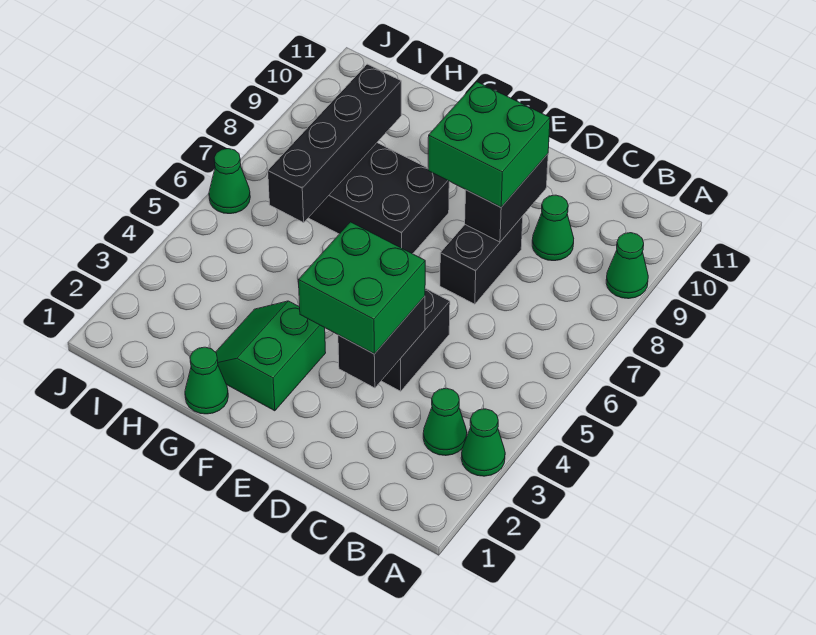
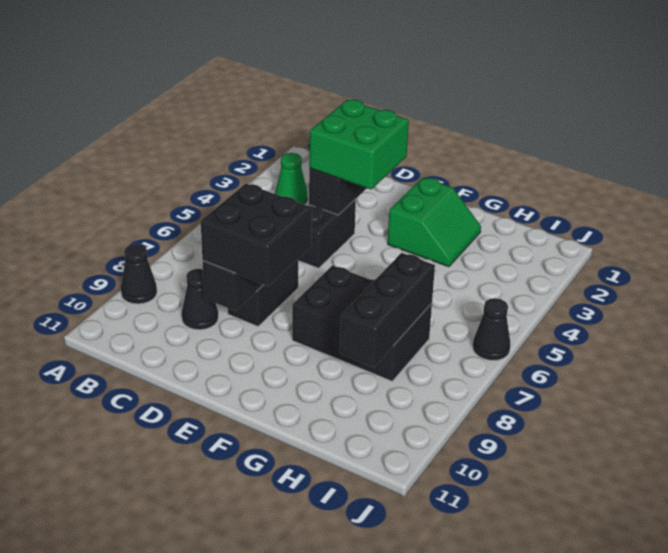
green cone A3 level 1 -> none
green cone A9 level 1 -> black cone A9 level 1
green cone C9 level 1 -> black cone C9 level 1
green brick D8:E9 level 3 -> black brick D8:E9 level 3
green cone G1 level 1 -> none
black brick H6:H9 level 2 -> black brick H7:H9 level 2
green cone J6 level 1 -> black cone J6 level 1

